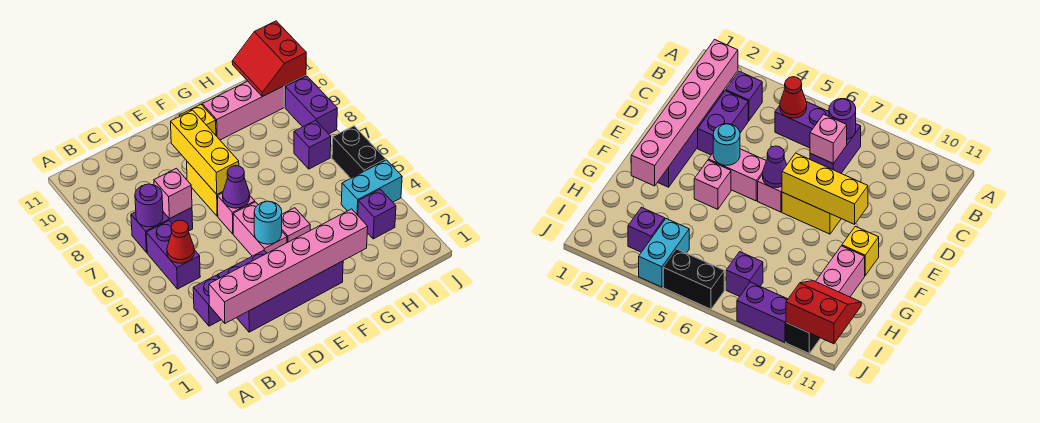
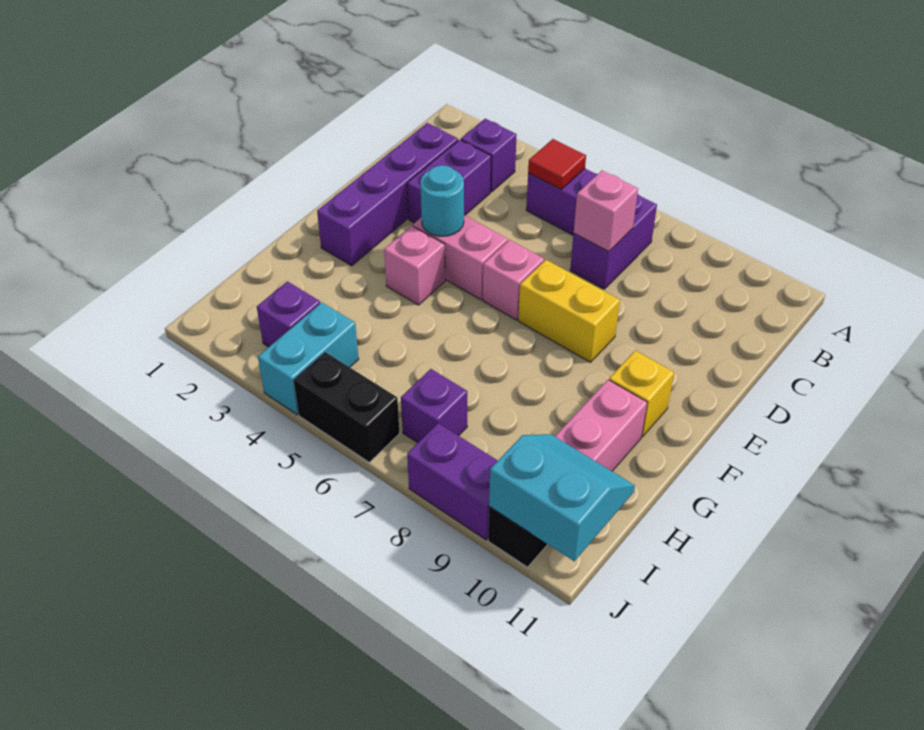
pink brick B2:G2 level 2 -> none
red cone B5 level 2 -> red tile B5 level 2
purple round brick B7 level 2 -> none
purple cone E6 level 2 -> none
yellow brick E7:E9 level 2 -> none
red slope I10:J11 level 2 top J -> cyan slope I10:J11 level 2 top J

